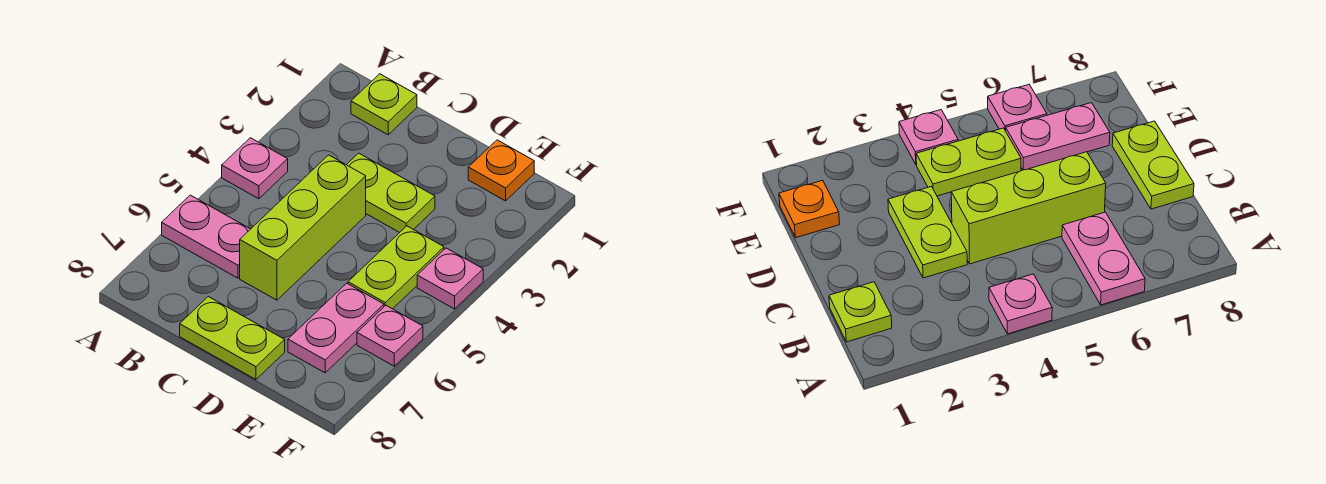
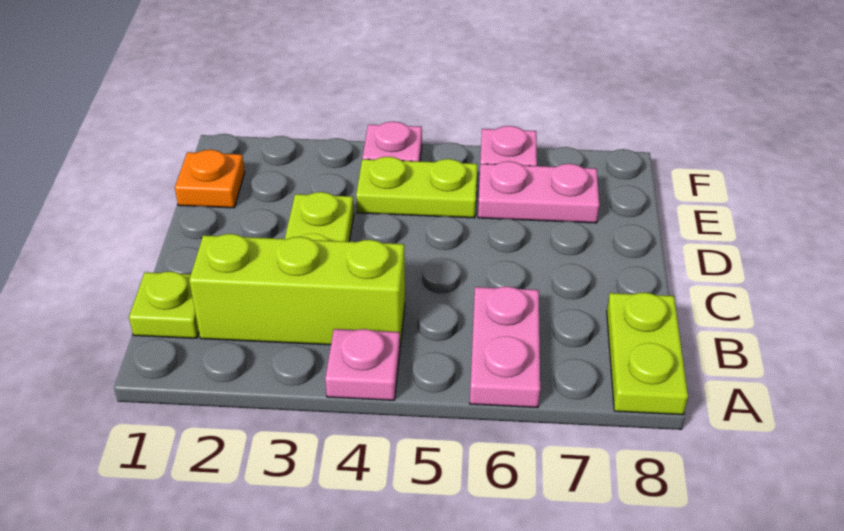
lime brick C4:C6 level 1 -> lime brick B2:B4 level 1
lime plate C8:D8 level 1 -> lime plate A8:B8 level 1

